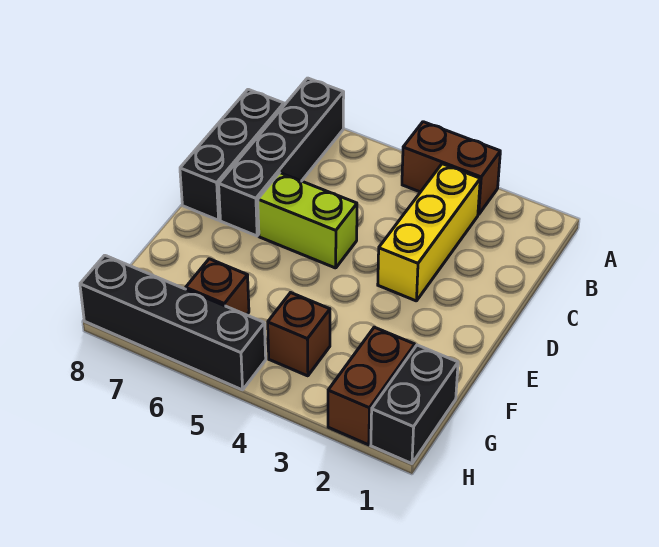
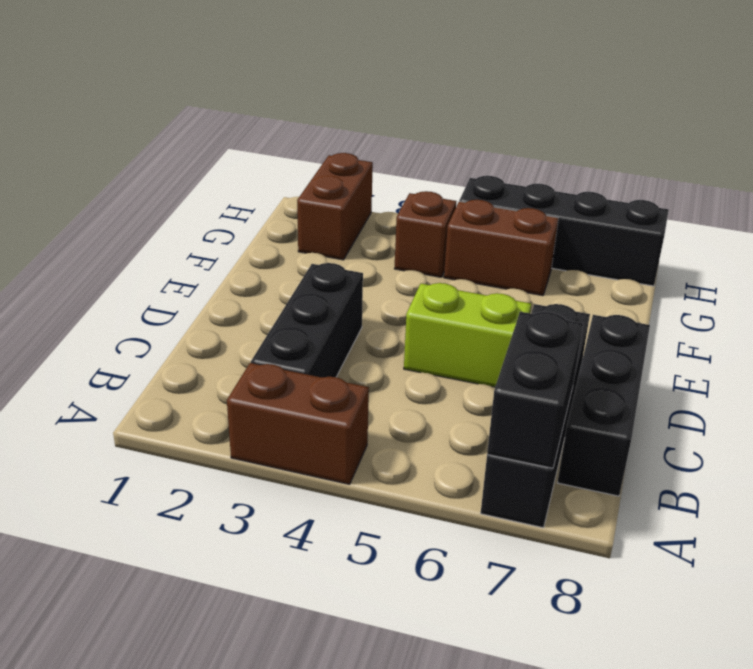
yellow brick B3:D3 level 1 -> black brick B3:D3 level 1
black brick G1:H1 level 1 -> black brick A7:B7 level 2
brown brick G6 level 1 -> brown brick G5:G6 level 1

